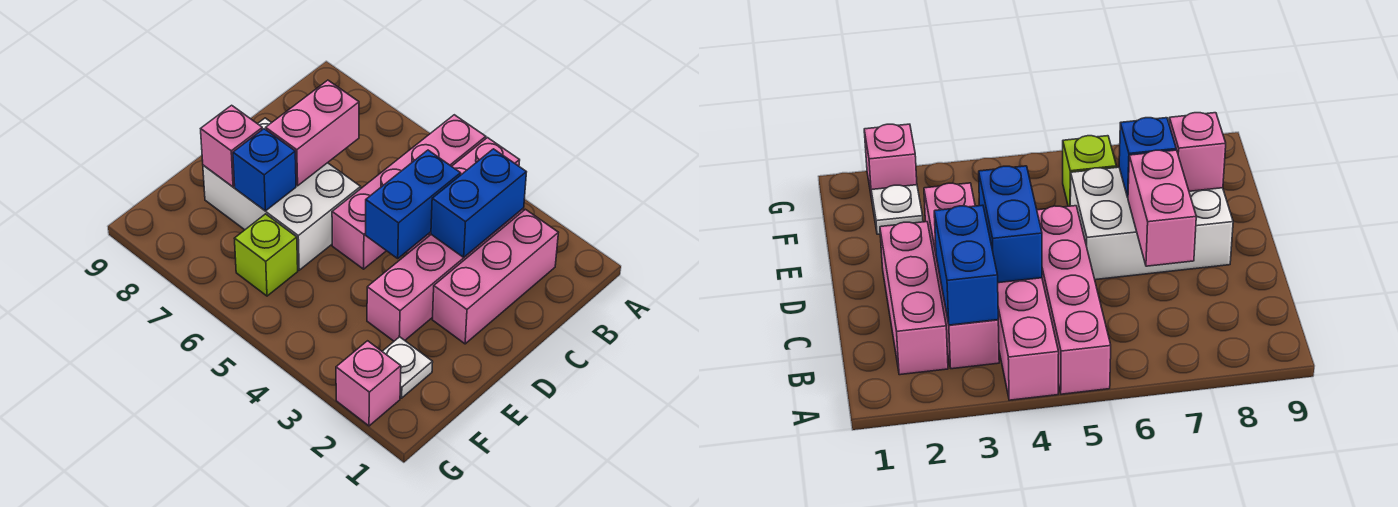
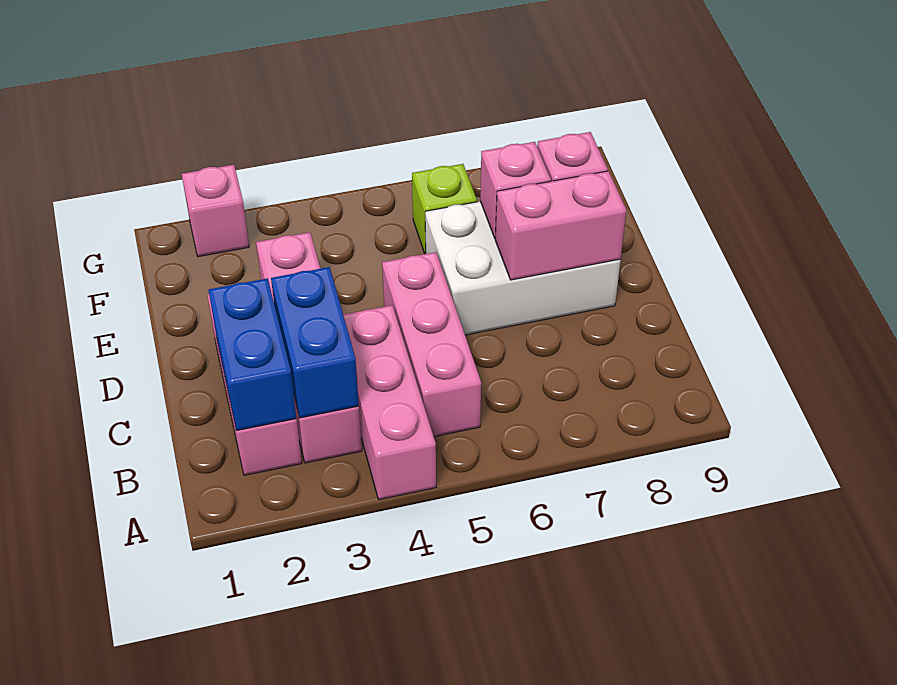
pink brick A5:D5 level 1 -> pink brick B5:D5 level 1
blue brick C4:D4 level 2 -> blue brick B2:C2 level 2
pink brick C7:D7 level 2 -> pink brick D7:D8 level 2
blue brick E7 level 2 -> pink brick E7 level 2
white plate F2 level 1 -> none

